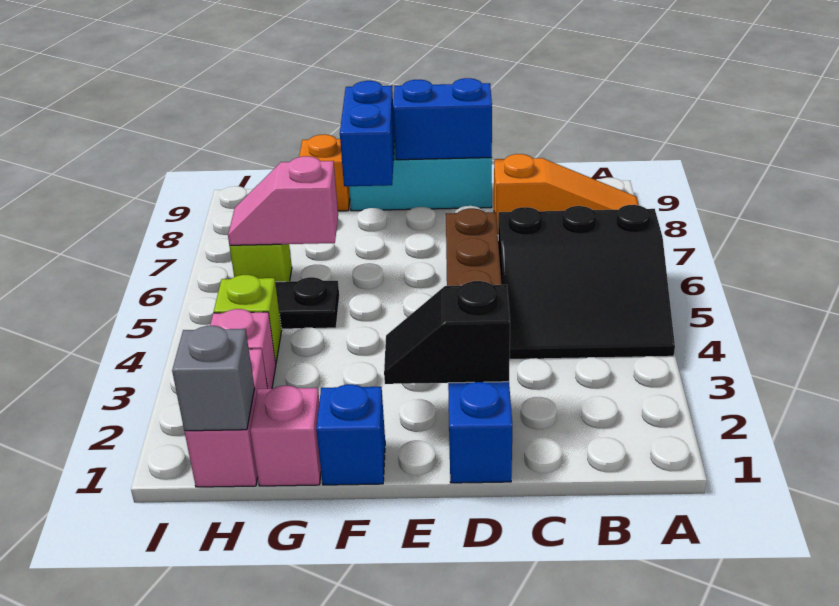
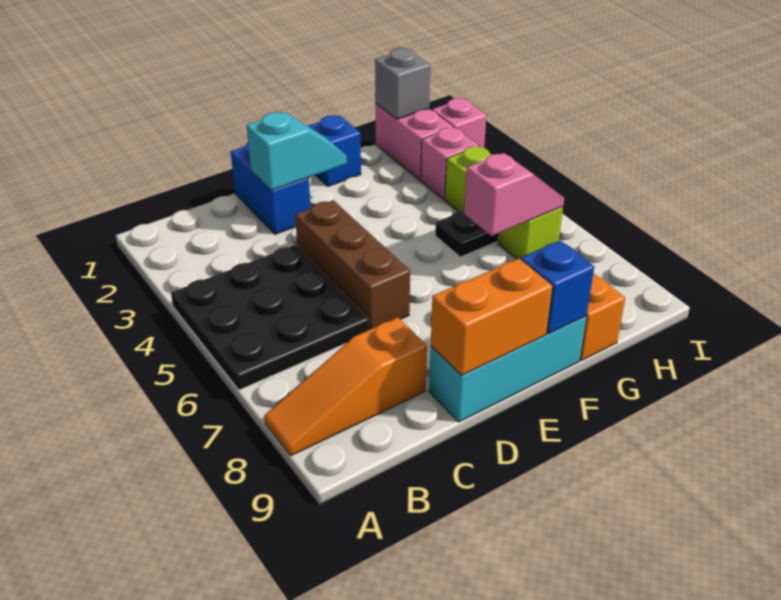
black slope A4:C6 level 1 top 6 -> black plate A4:C6 level 1
black slope D2:E2 level 2 top D -> cyan slope D2:E2 level 2 top D
blue brick D9:E9 level 2 -> orange brick D9:E9 level 2
blue brick F8:F9 level 2 -> blue brick F9 level 2
pink brick G1 level 1 -> pink brick I2 level 1

